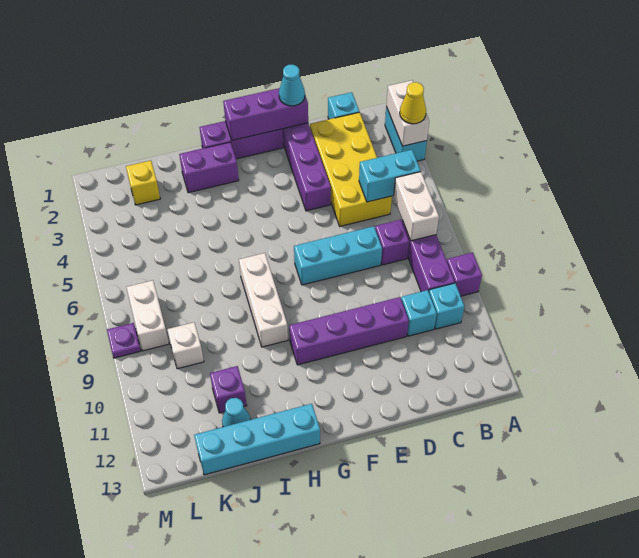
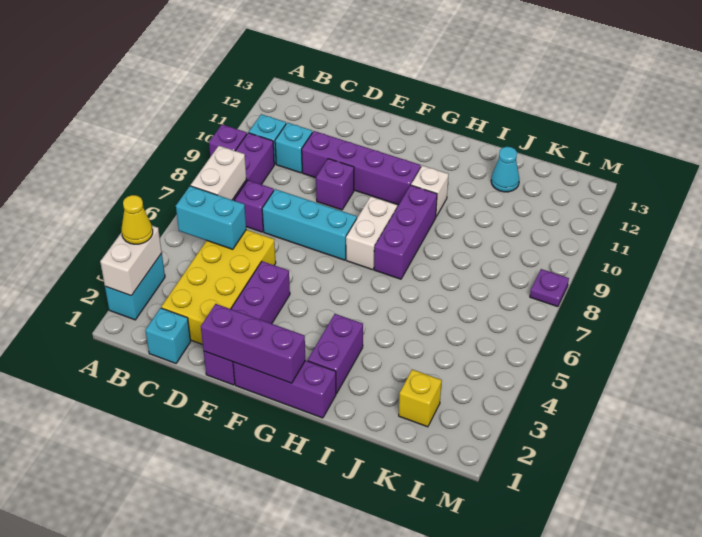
cyan cone E1 level 3 -> none
purple brick H2:I2 level 1 -> purple brick H2:H3 level 1
white brick H7:H9 level 1 -> purple brick H7:H9 level 1
cyan brick H13:K13 level 1 -> none
purple brick J11 level 1 -> purple brick E9 level 1
white brick K9 level 1 -> white brick H10 level 1
white brick L7:L8 level 1 -> white brick G7:G8 level 1

